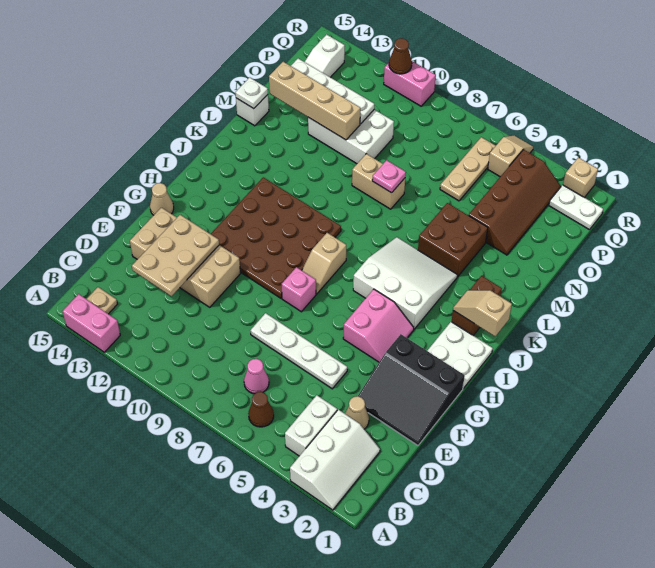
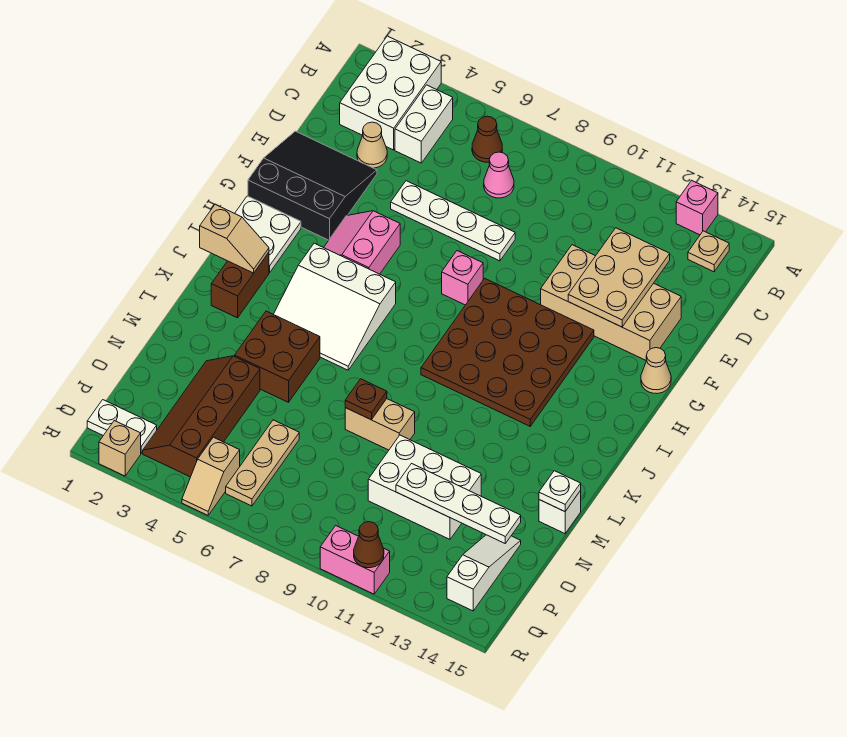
white slope A2:C3 level 1 top 3 -> white brick A2:C3 level 1
pink brick A13:A14 level 1 -> pink brick A13 level 1
tan slope H8:I8 level 1 top I -> none
pink plate M8 level 2 -> brown plate M8 level 2
tan brick N11:N14 level 2 -> none

